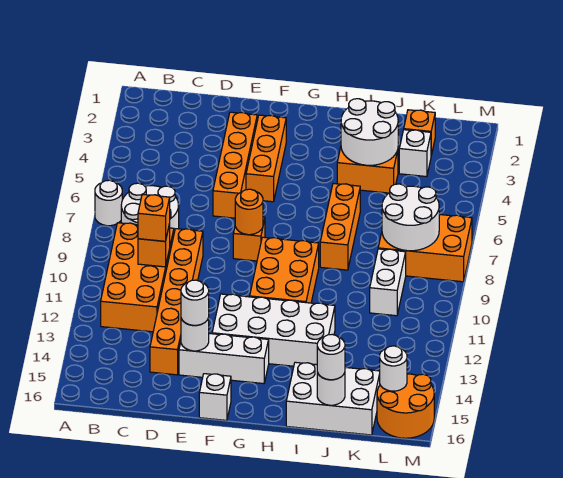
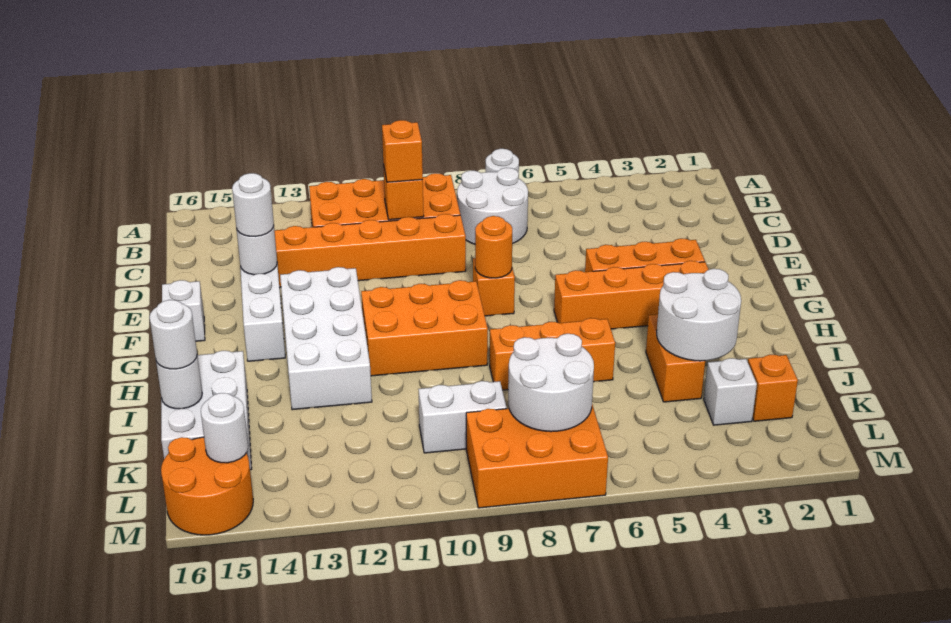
orange brick E3:E6 level 1 -> orange brick G3:G6 level 1
orange brick K7:M8 level 1 -> orange brick L7:M9 level 1

